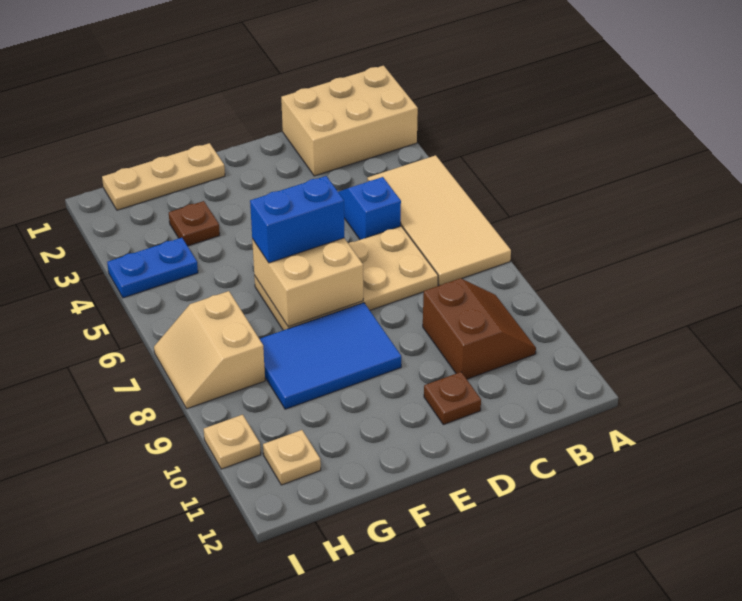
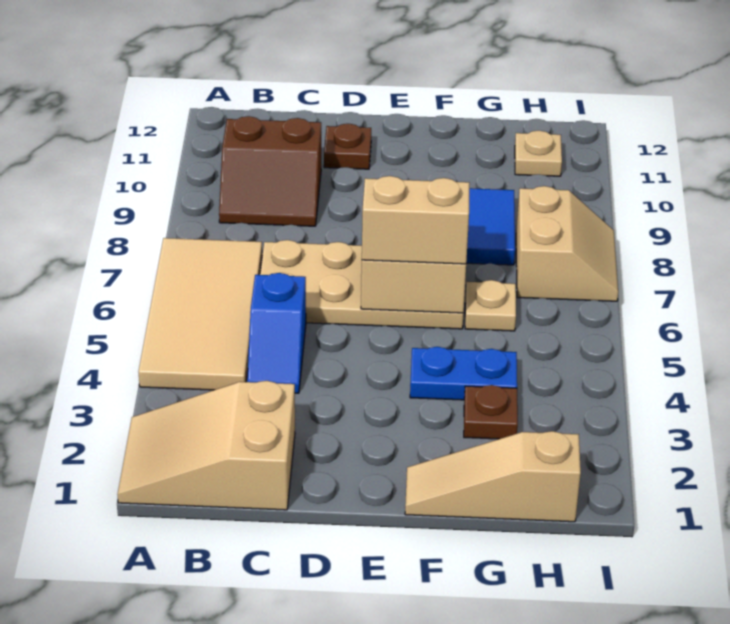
tan brick A1:C2 level 1 -> tan slope A1:C2 level 1 top C
brown slope B9:C10 level 1 top C -> brown slope B9:C10 level 1 top 10
blue brick E6:F6 level 3 -> tan brick E6:F6 level 3
tan plate F1:H1 level 1 -> tan slope F1:H1 level 1 top H
blue plate H4:I4 level 1 -> blue plate F4:G4 level 1
tan plate I10 level 1 -> tan plate G6 level 1

